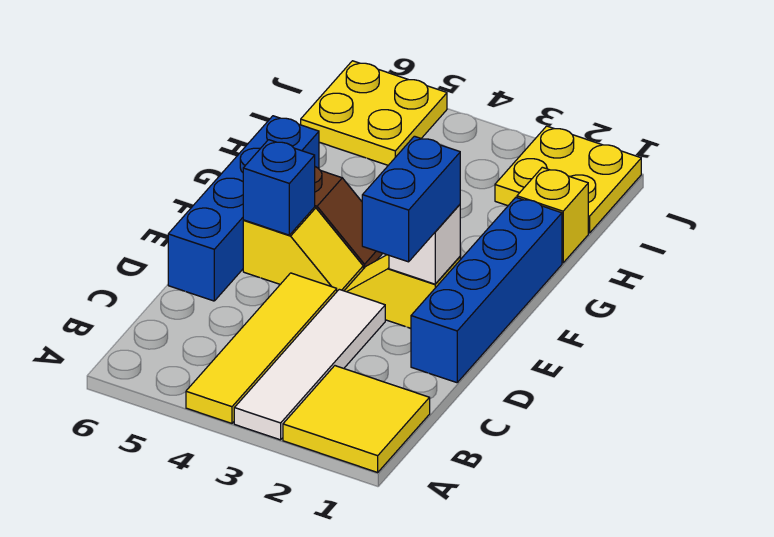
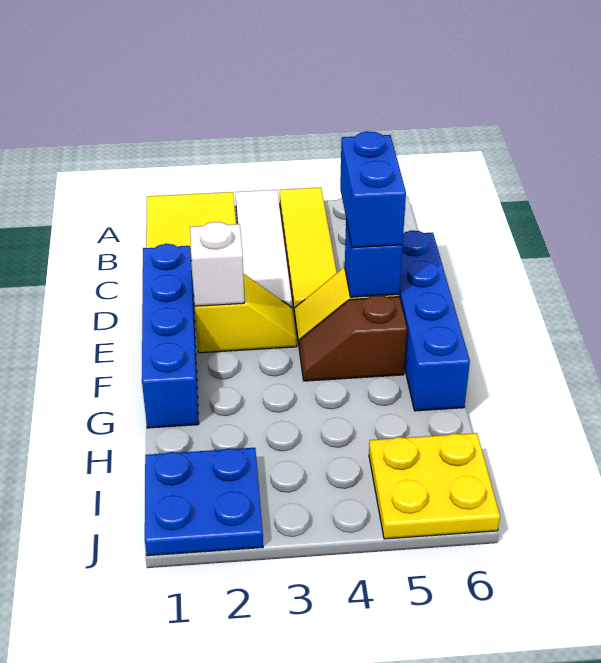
blue brick D2:E2 level 3 -> blue brick D5:E5 level 3
yellow brick H1 level 1 -> none
yellow plate I1:J2 level 1 -> blue plate I1:J2 level 1

